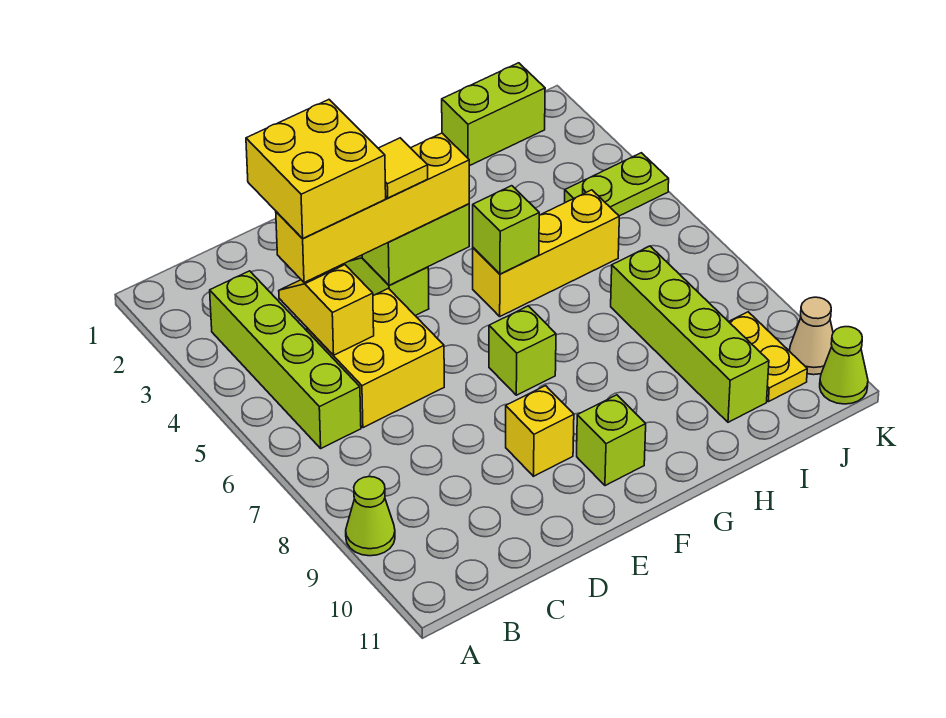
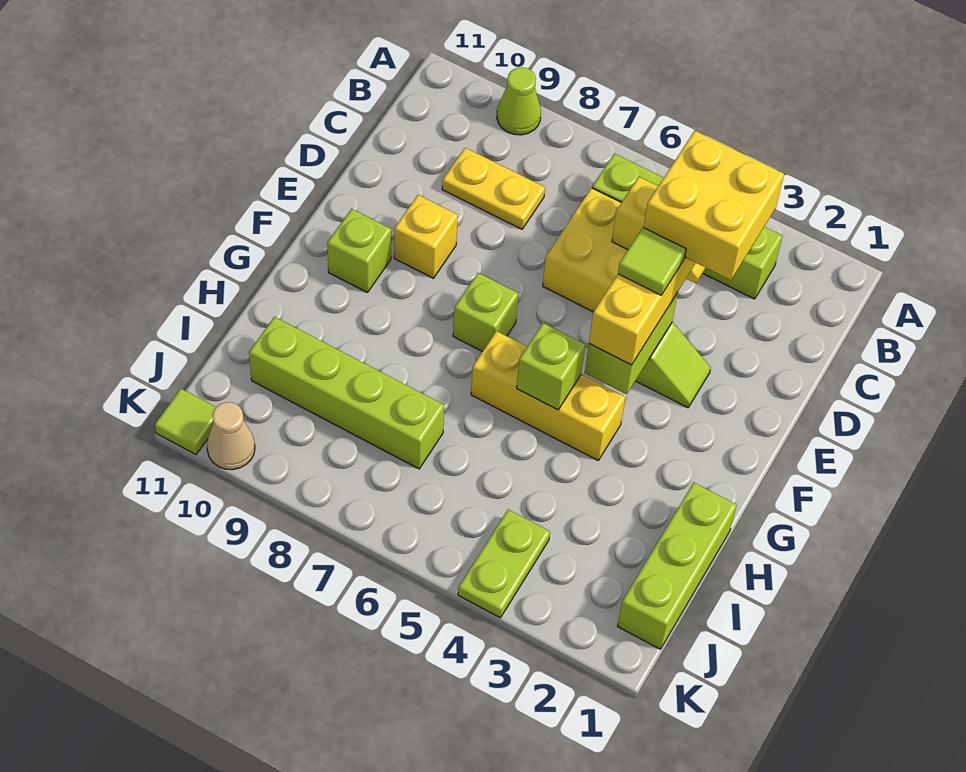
yellow tile E4 level 4 -> lime tile E4 level 4
yellow brick G5:I5 level 1 -> yellow brick G4:G6 level 1
lime brick I1:J1 level 1 -> lime brick H1:J1 level 1
yellow plate J9:J10 level 1 -> yellow plate C8:C9 level 1
lime cone K11 level 1 -> lime tile K11 level 1

